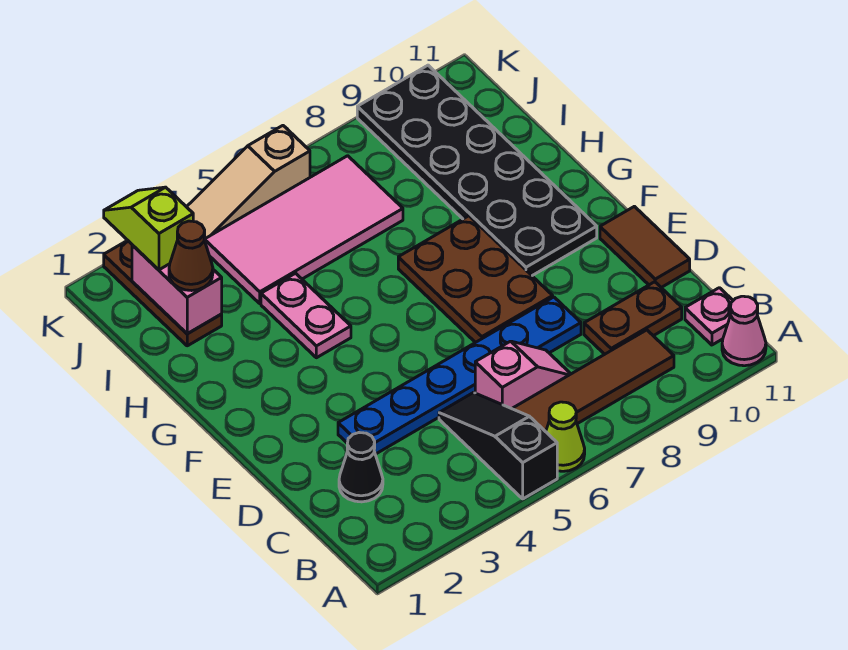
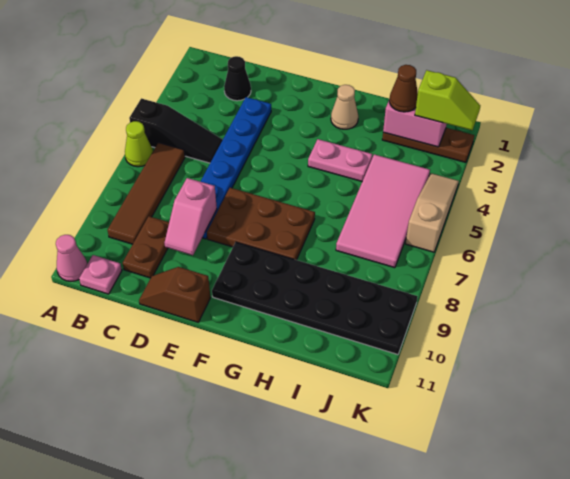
pink slope C6:C7 level 1 top 6 -> pink slope D8:D9 level 2 top 8
brown tile D11:E11 level 1 -> brown slope D11:E11 level 1 top E
none -> tan cone G2 level 1

